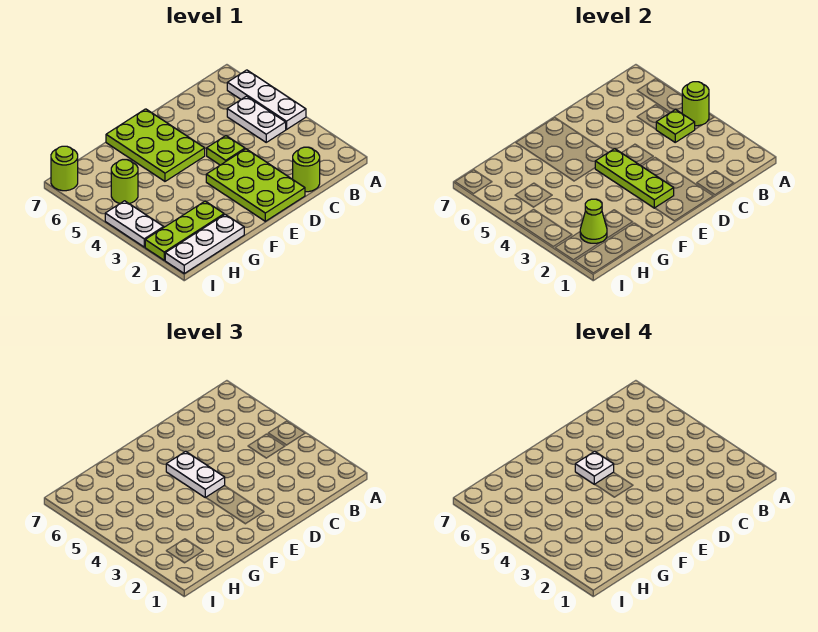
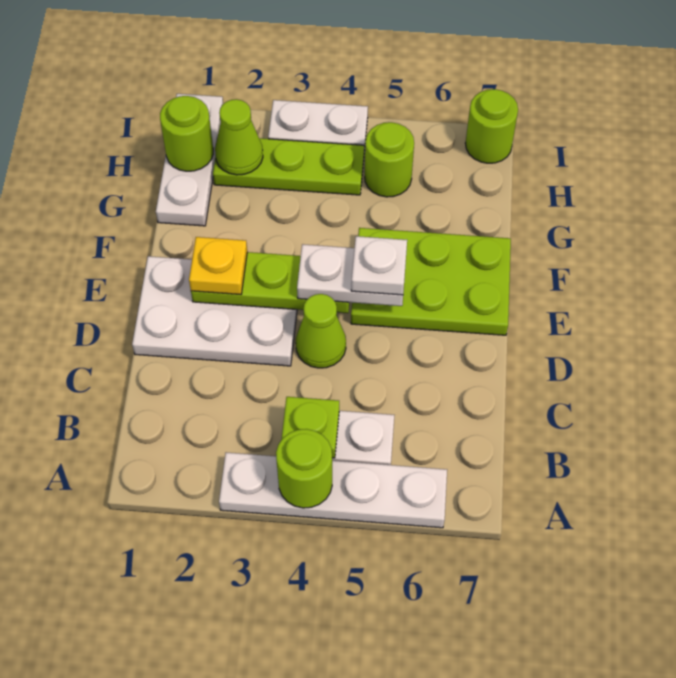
white plate A4:A6 level 1 -> white plate A3:A6 level 1
lime round brick C1 level 1 -> lime round brick H1 level 2
lime plate D1:E3 level 1 -> white plate D1:E3 level 1
lime plate D4 level 1 -> lime cone D4 level 1
none -> yellow plate E2 level 3
lime plate G2:I2 level 1 -> lime plate H2:H4 level 1

